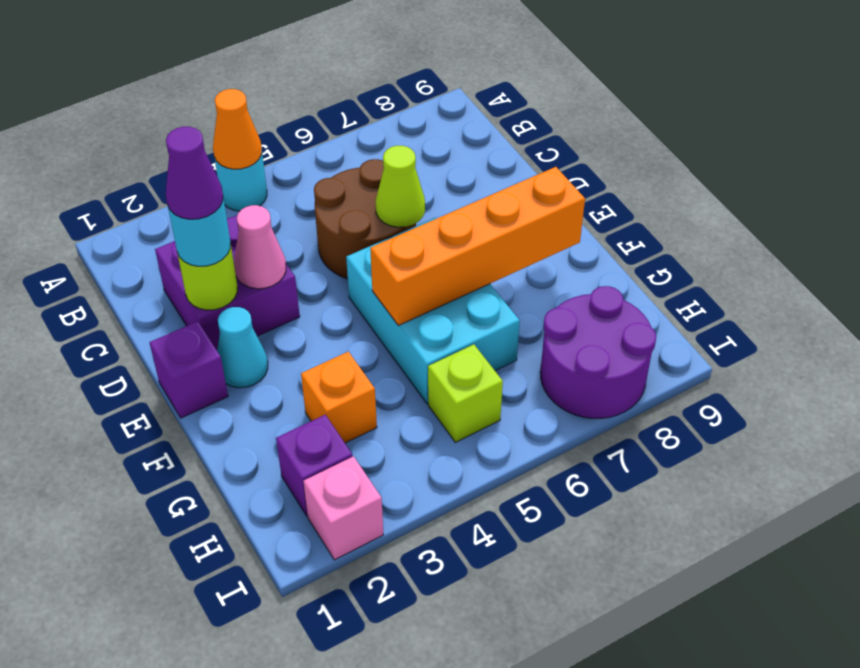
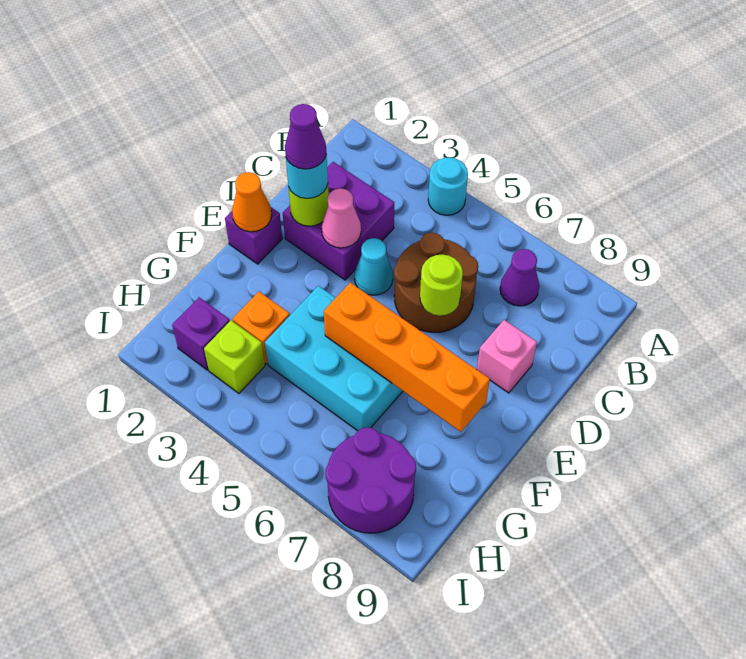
orange cone A4 level 2 -> orange cone E1 level 2
none -> purple cone B7 level 1
lime cone D6 level 2 -> lime round brick D6 level 2
cyan cone E2 level 1 -> cyan cone D4 level 1
cyan brick E5:G6 level 1 -> cyan brick F4:G6 level 1
lime brick H5 level 1 -> lime brick H3 level 1
pink brick I2 level 1 -> pink brick D8 level 1

